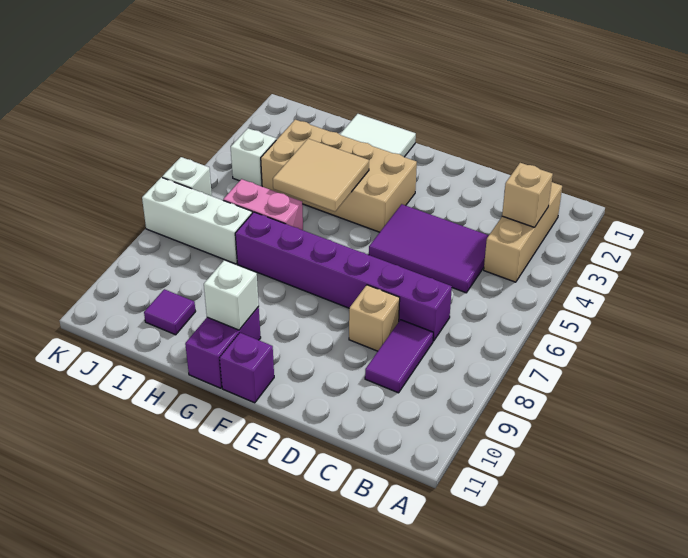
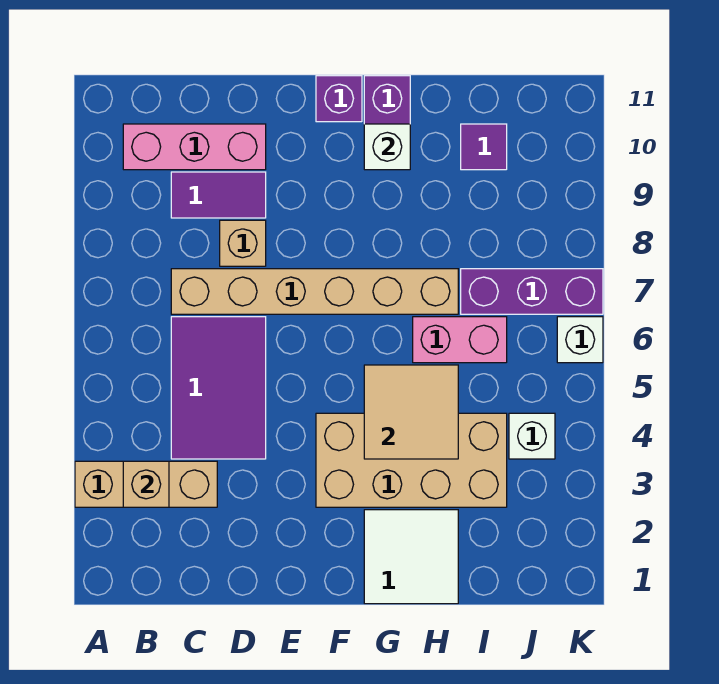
tan brick B2:B4 level 1 -> tan brick A3:C3 level 1
none -> pink brick B10:D10 level 1
purple tile C4:E5 level 1 -> purple tile C4:D6 level 1
purple brick C7:H7 level 1 -> tan brick C7:H7 level 1
purple tile C8:C9 level 1 -> purple tile C9:D9 level 1
white brick I7:K7 level 1 -> purple brick I7:K7 level 1

